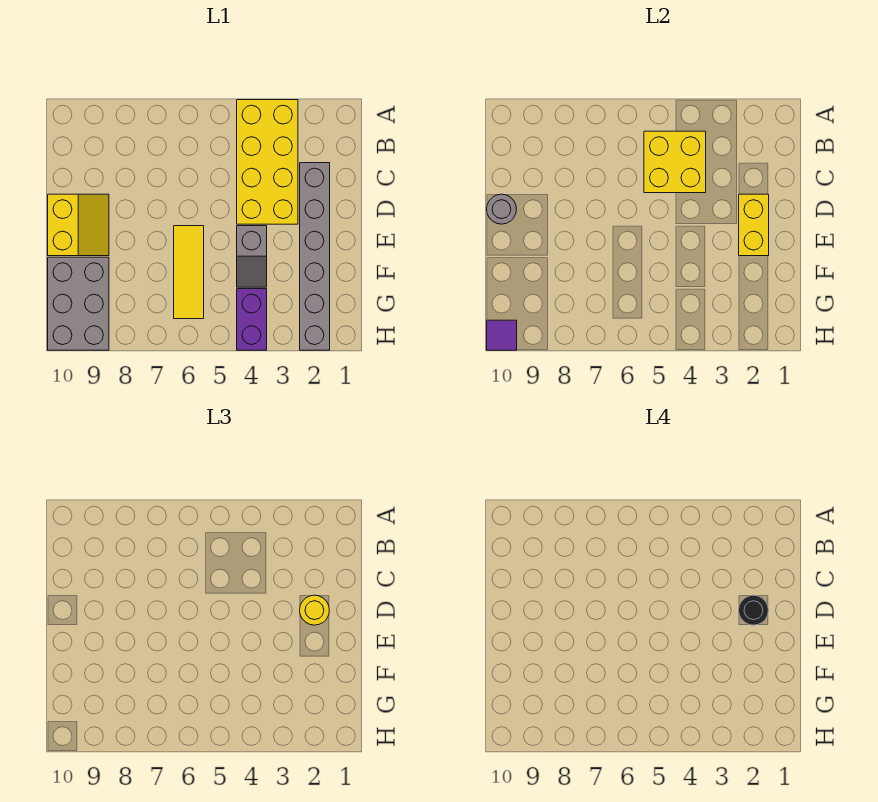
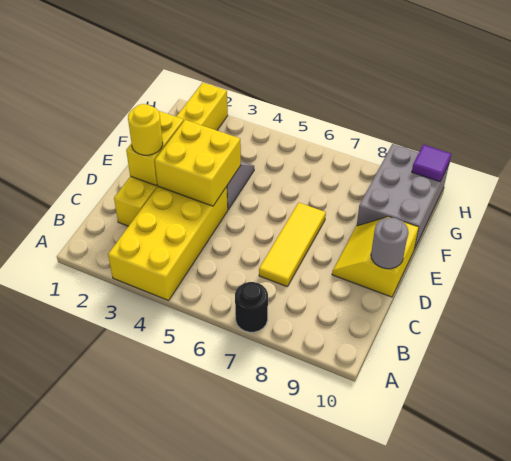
yellow brick B4:C5 level 2 -> yellow brick D3:E4 level 2
grey brick C2:H2 level 1 -> yellow brick C2:H2 level 1
black round brick D2 level 4 -> black round brick A7 level 1
yellow tile E6:G6 level 1 -> yellow tile C7:E7 level 1
purple brick G4:H4 level 1 -> none

